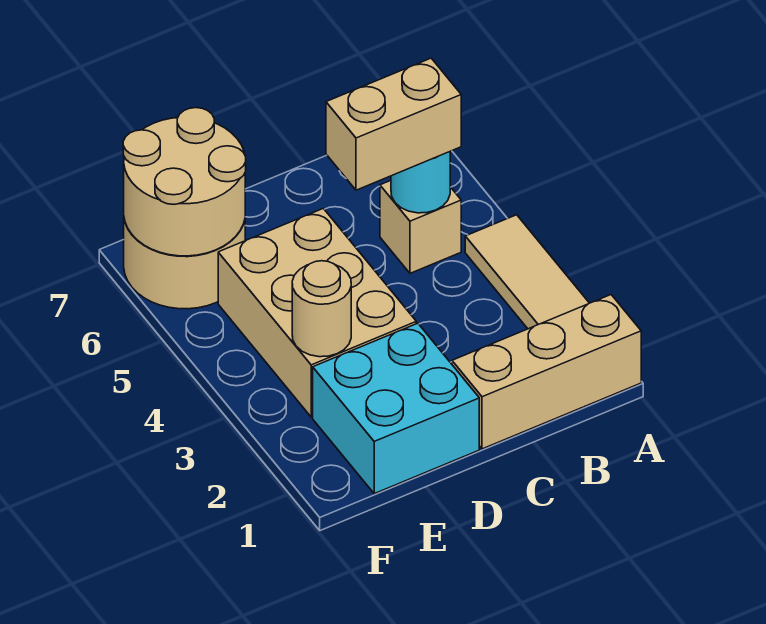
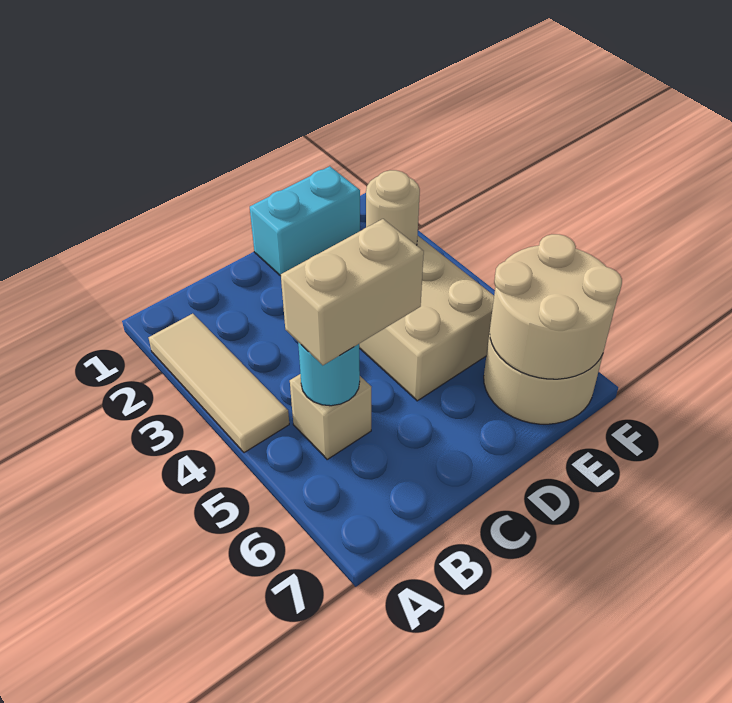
tan brick A1:C1 level 1 -> none
cyan brick D1:E2 level 1 -> cyan brick D1:E1 level 1

